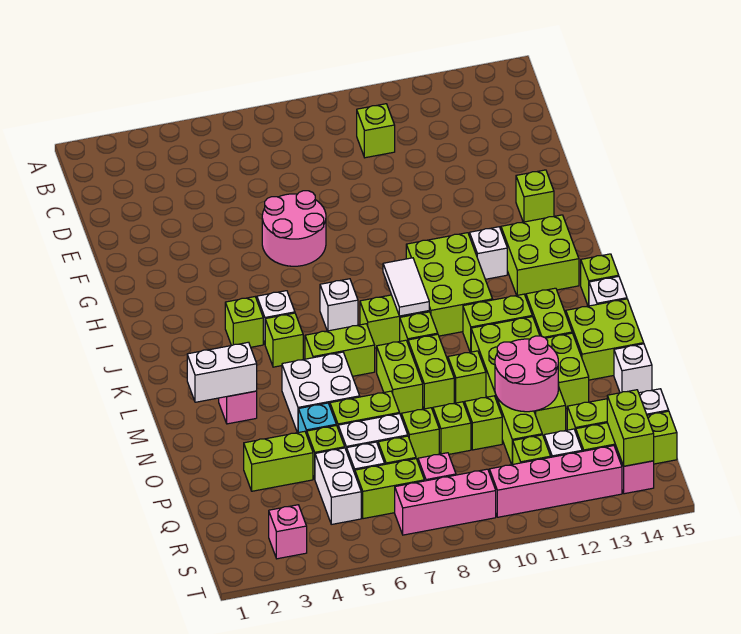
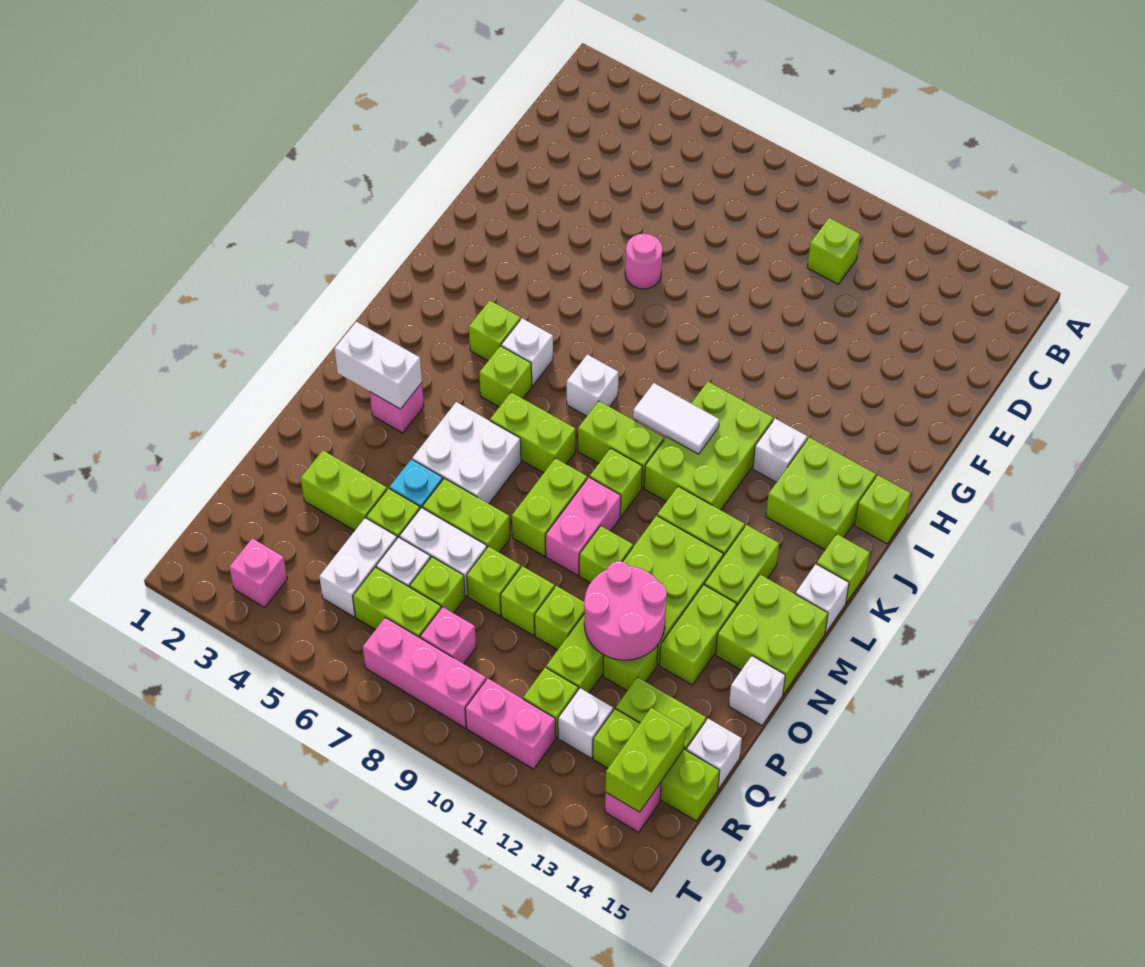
pink round brick F6:G7 level 1 -> pink round brick F6 level 1
lime brick G14 level 1 -> lime brick I15 level 1
white tile J9:K9 level 2 -> white tile J9:J10 level 2
lime brick M9:N9 level 1 -> pink brick M9:N9 level 1
pink brick S10:S13 level 1 -> pink brick S10:S11 level 1

